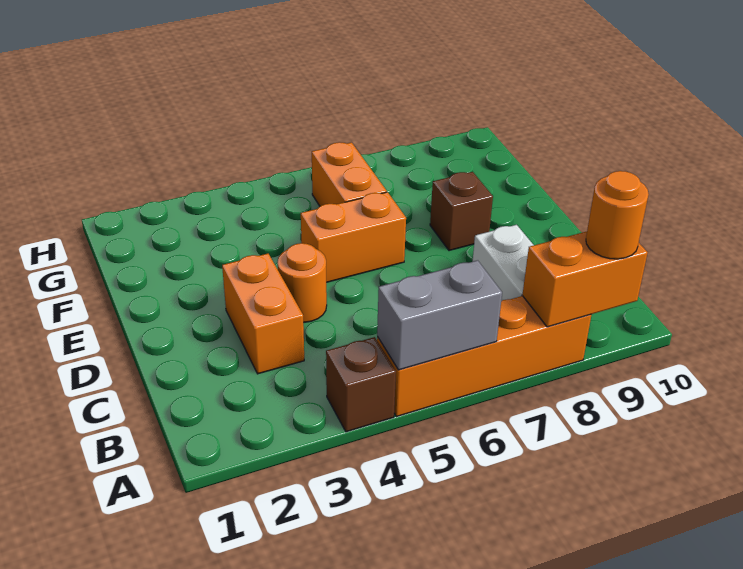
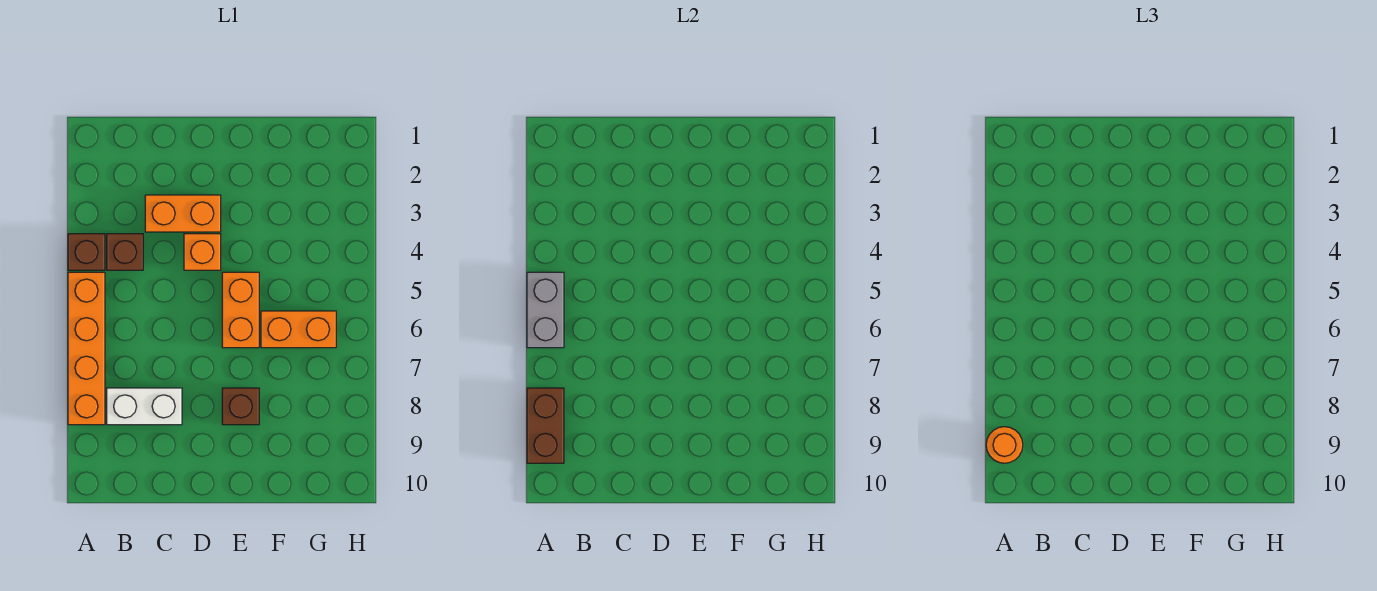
orange brick A8:A9 level 2 -> brown brick A8:A9 level 2
none -> brown brick B4 level 1
orange round brick D4 level 1 -> orange brick D4 level 1

